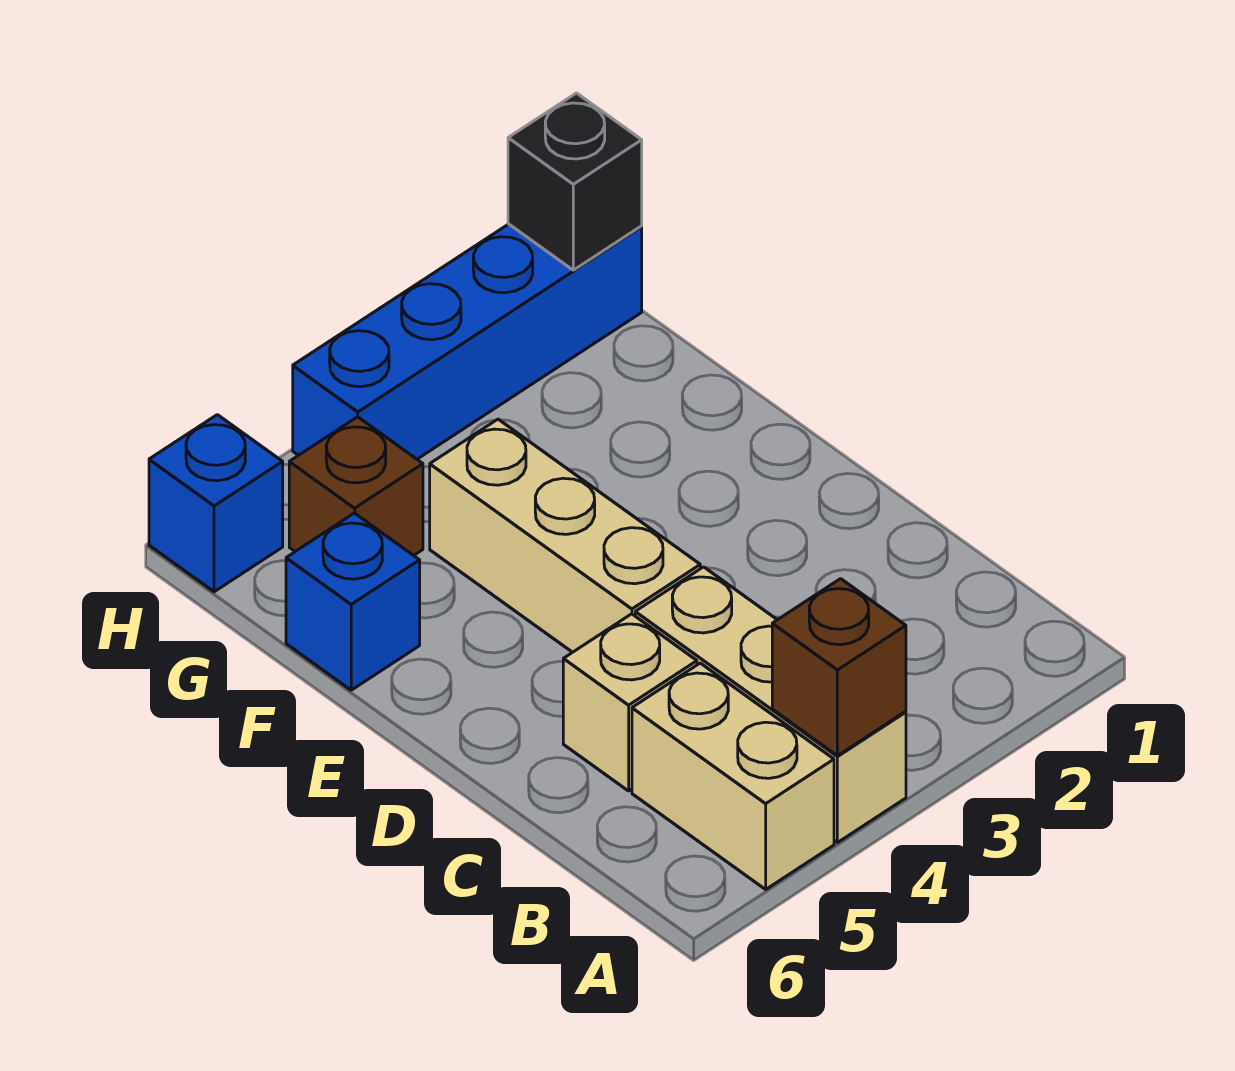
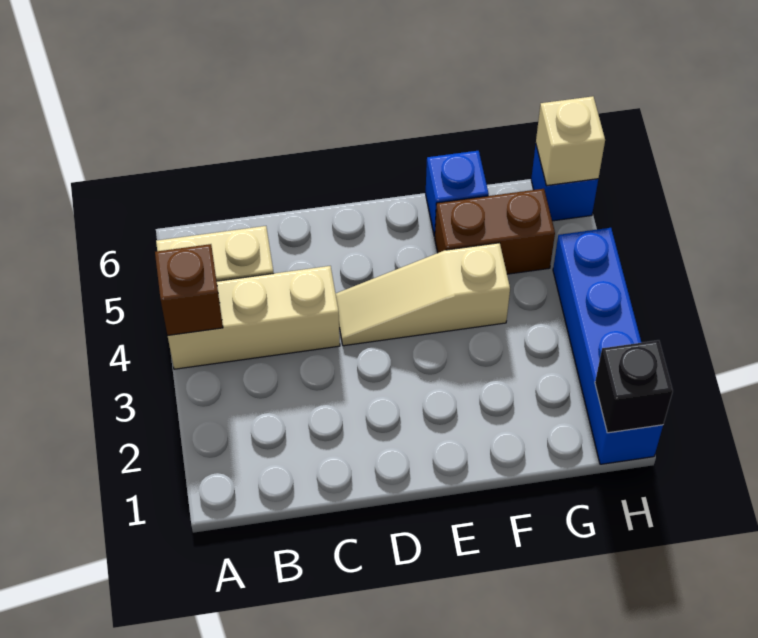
tan brick C5 level 1 -> tan brick H6 level 2
tan brick D4:F4 level 1 -> tan slope D4:F4 level 1 top F
brown brick G5 level 1 -> brown brick F5:G5 level 1

